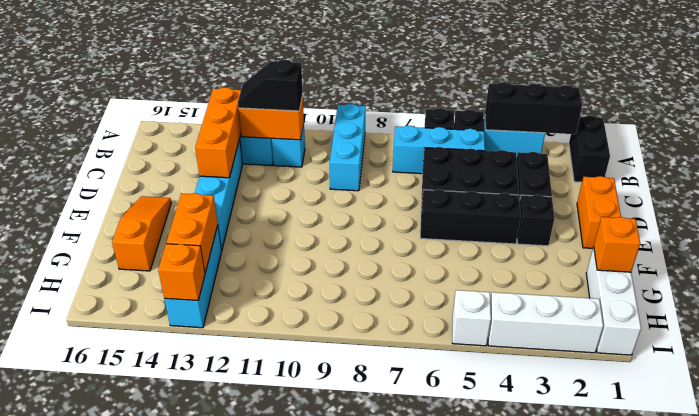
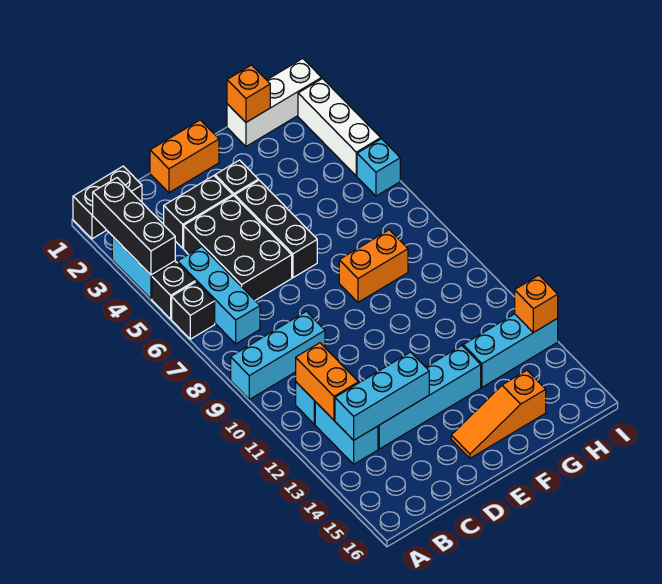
black slope B11:B12 level 3 top 11 -> none
orange brick B13:D13 level 2 -> cyan brick B13:D13 level 2
orange brick G13:H13 level 2 -> orange brick F8:G8 level 1
white brick I5 level 1 -> cyan brick I5 level 1

